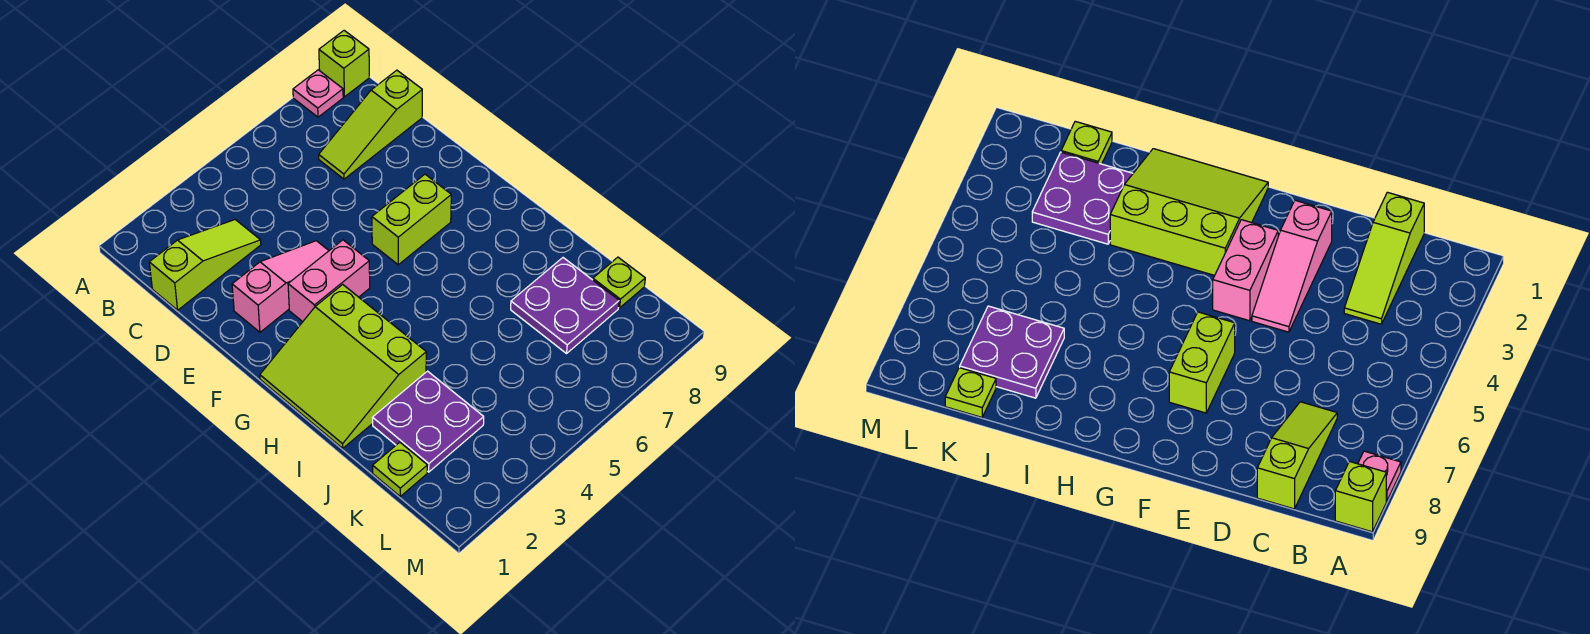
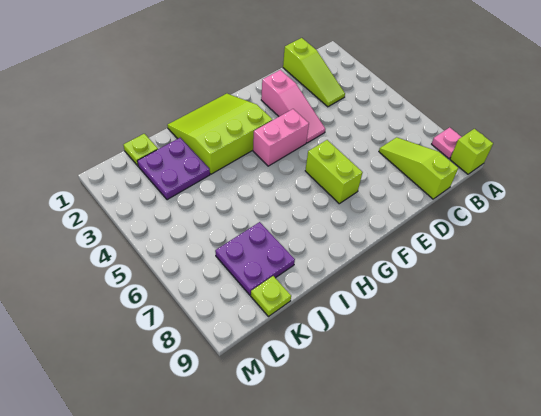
pink brick F3:F4 level 1 -> pink brick F4:G4 level 1

